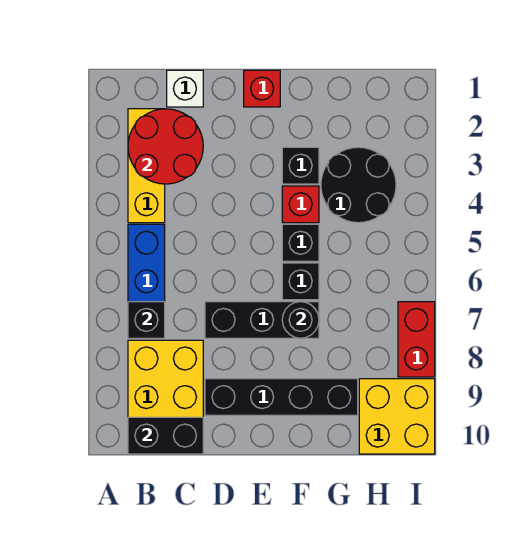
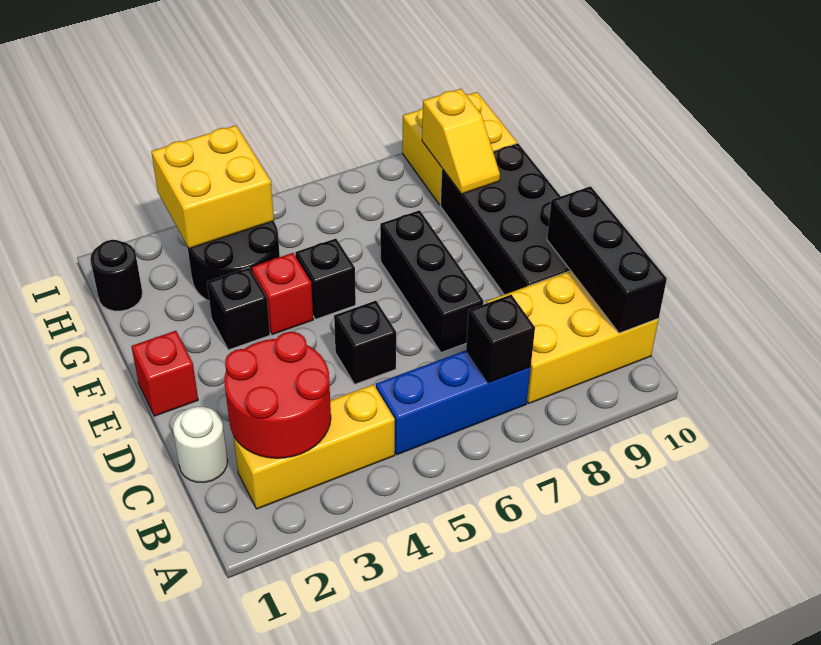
black brick B10:C10 level 2 -> black brick B10:D10 level 2
white brick C1 level 1 -> white round brick C1 level 1
black brick D9:G9 level 1 -> black brick D9:G10 level 1
black brick F6 level 1 -> black brick D5 level 1
black round brick F7 level 2 -> black round brick H1 level 1
none -> yellow slope G9:H9 level 2 top H
none -> yellow brick H3:I4 level 2
red brick I7:I8 level 1 -> none

